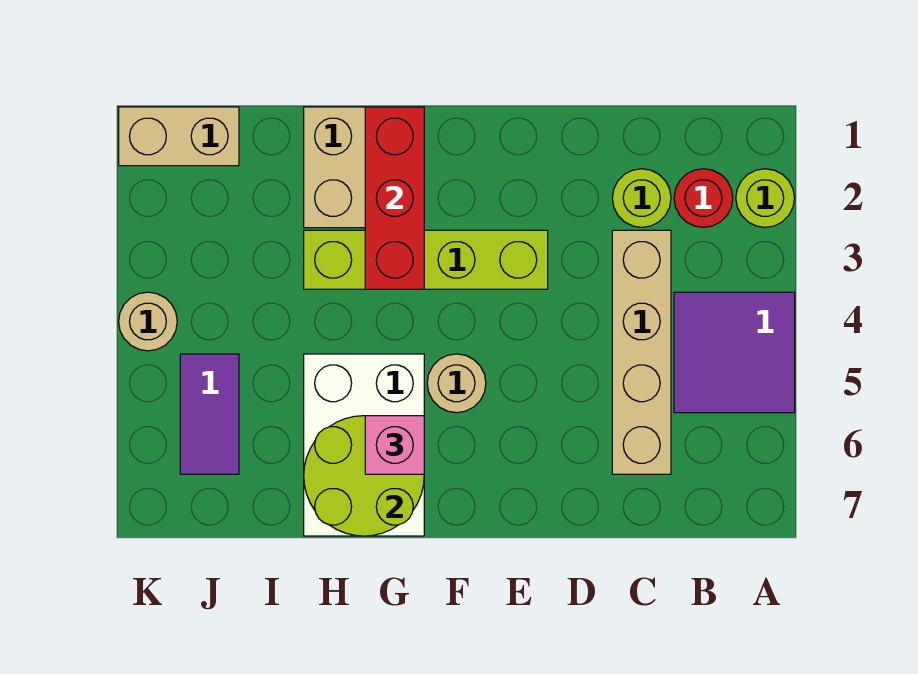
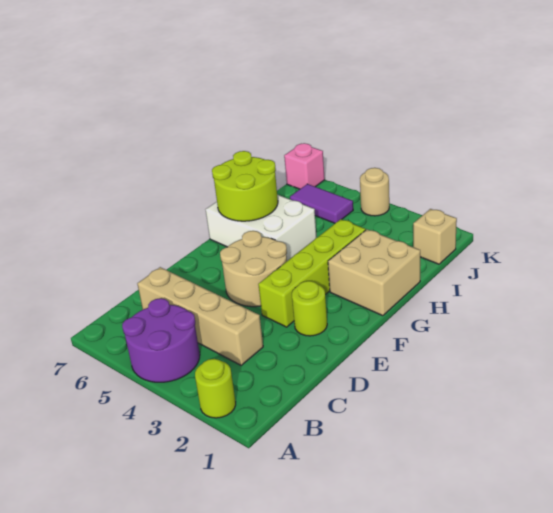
purple tile A4:B5 level 1 -> purple round brick A4:B5 level 1
red round brick B2 level 1 -> none
lime round brick C2 level 1 -> lime round brick E2 level 1
tan round brick F5 level 1 -> tan round brick E4:F5 level 1
red brick G1:G3 level 2 -> none
pink brick G6 level 3 -> pink brick K7 level 1
tan brick J1:K1 level 1 -> tan brick J1 level 1

